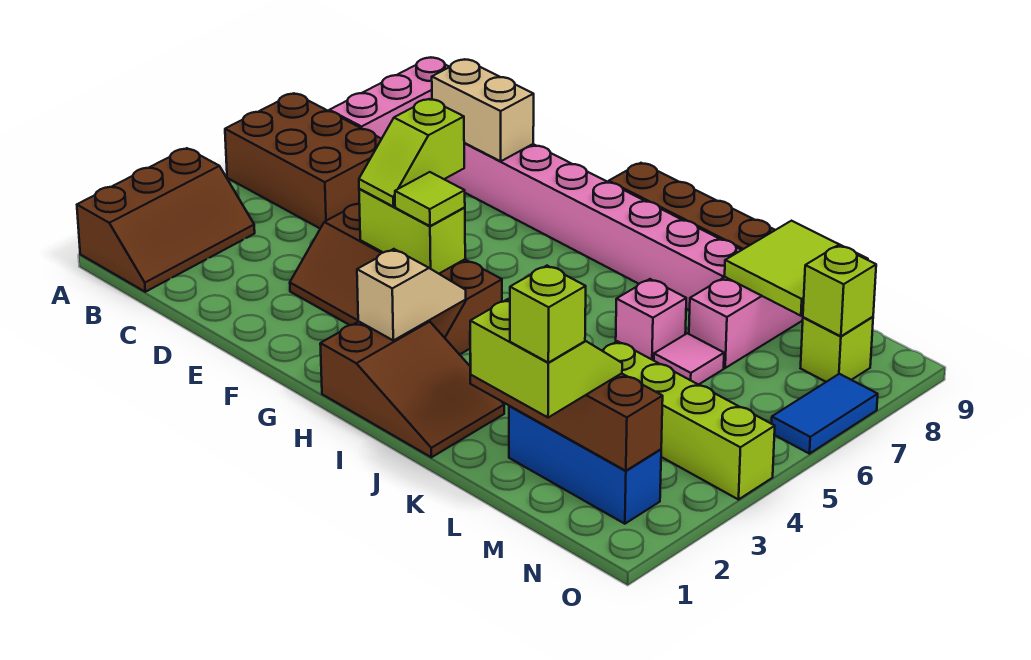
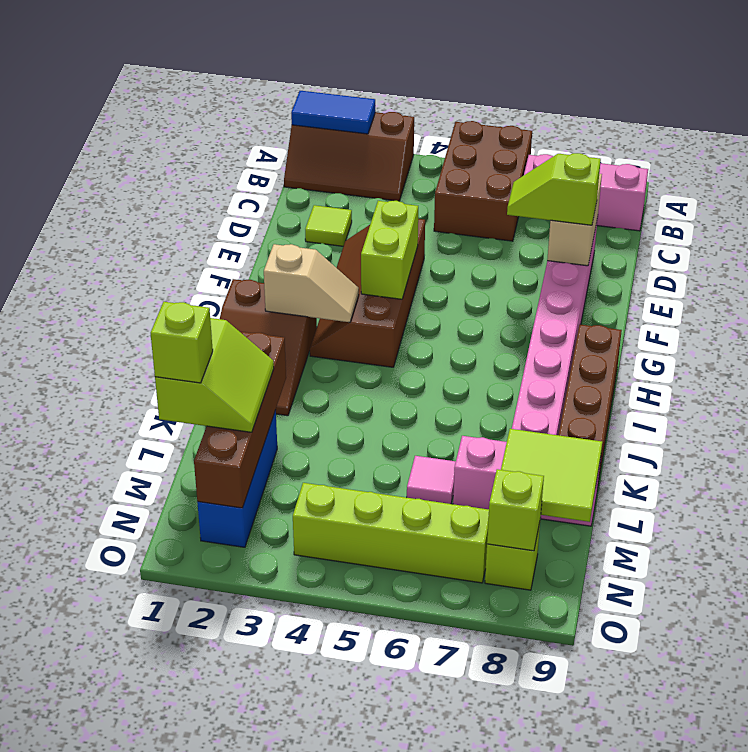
lime slope F4:F5 level 3 top 5 -> lime slope E7:E8 level 3 top 8
lime tile G4 level 3 -> lime tile D2 level 1
pink brick K6 level 1 -> none
lime brick L4:O4 level 1 -> lime brick N4:N7 level 1
blue tile O6:O7 level 1 -> blue tile A1:A2 level 2

